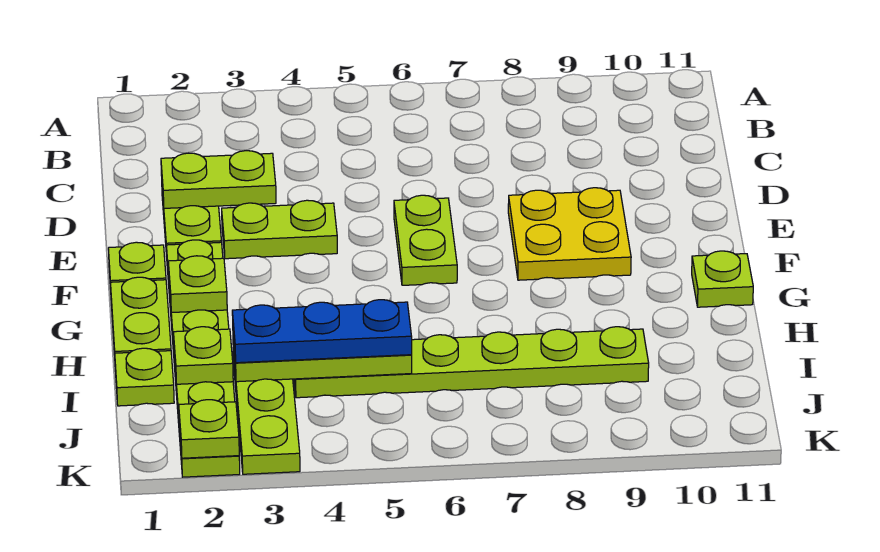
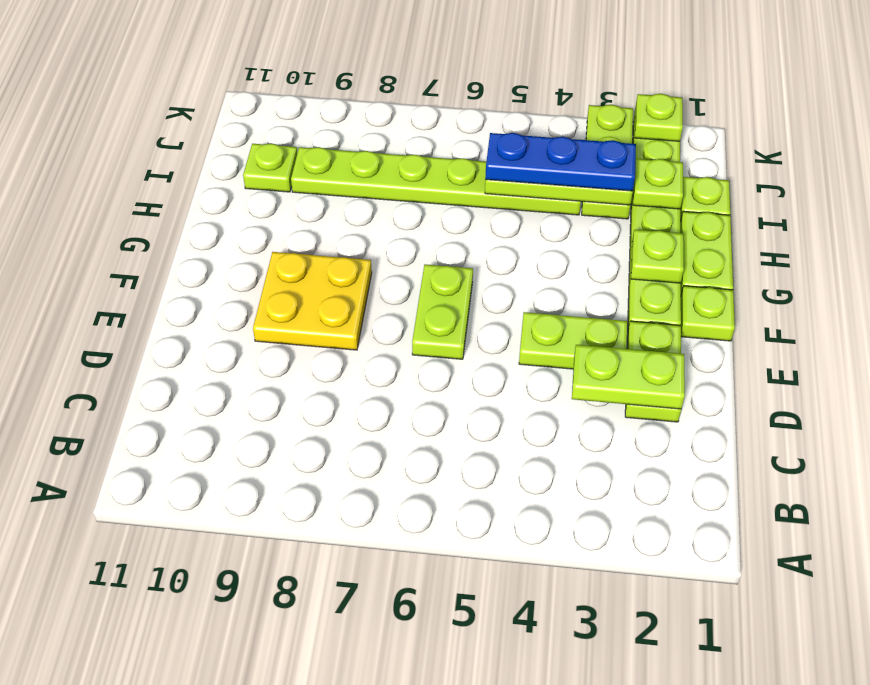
lime plate G11 level 1 -> lime plate I10 level 1

